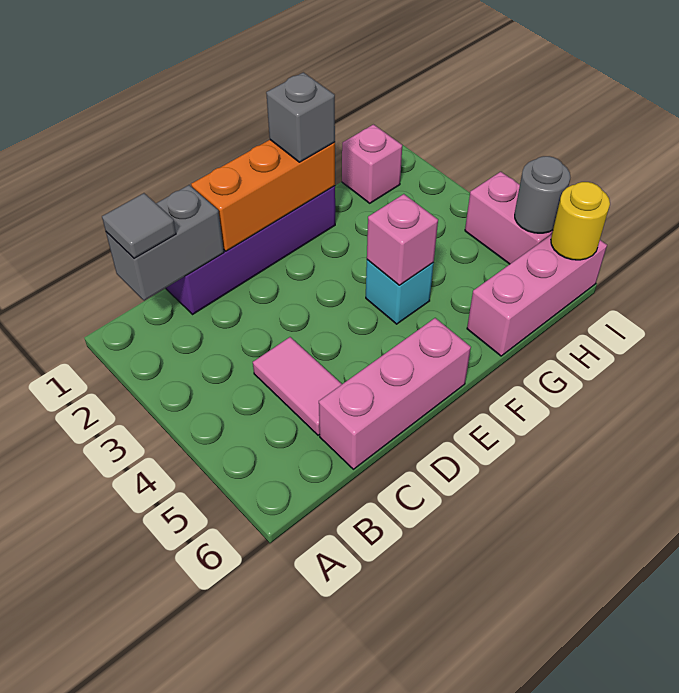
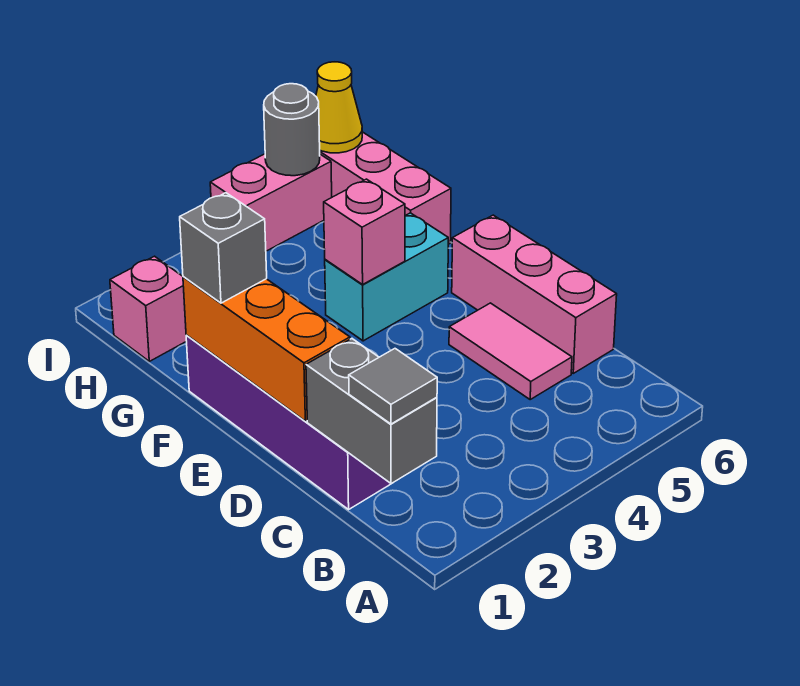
pink tile C4:C5 level 1 -> pink tile C5:D5 level 1
cyan brick F4 level 1 -> cyan brick F4:F5 level 1
yellow round brick I6 level 2 -> yellow cone I6 level 2

